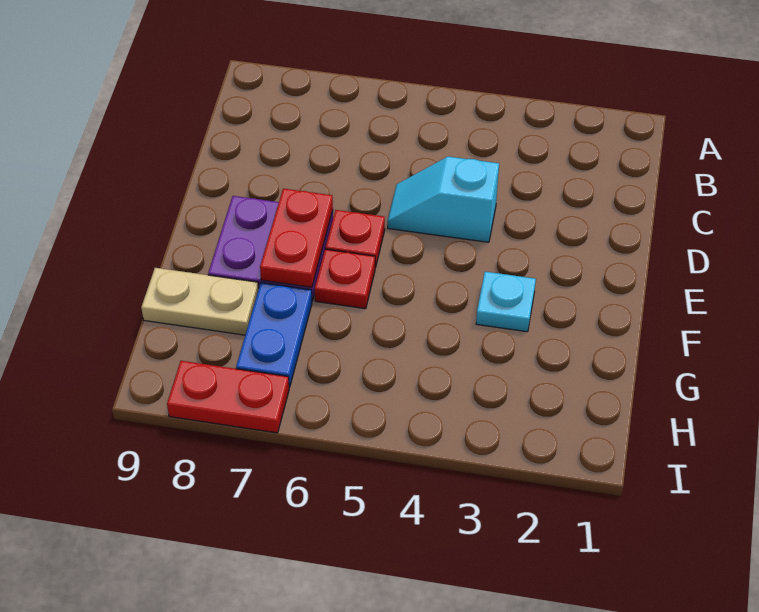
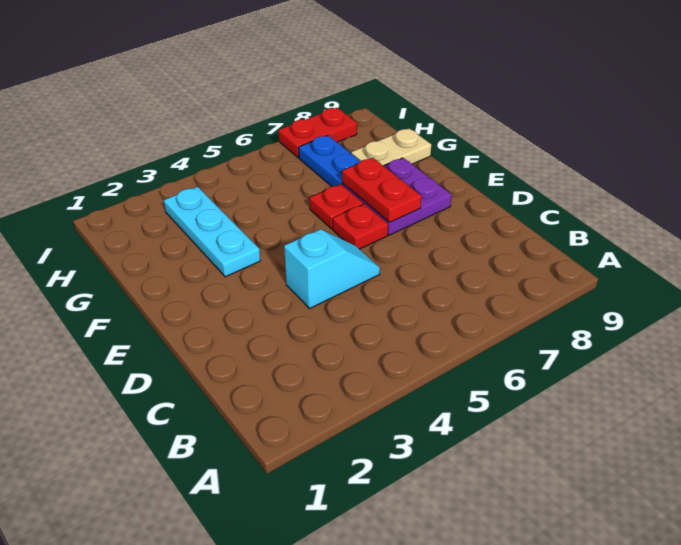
cyan plate F3 level 1 -> cyan plate F3:H3 level 1

